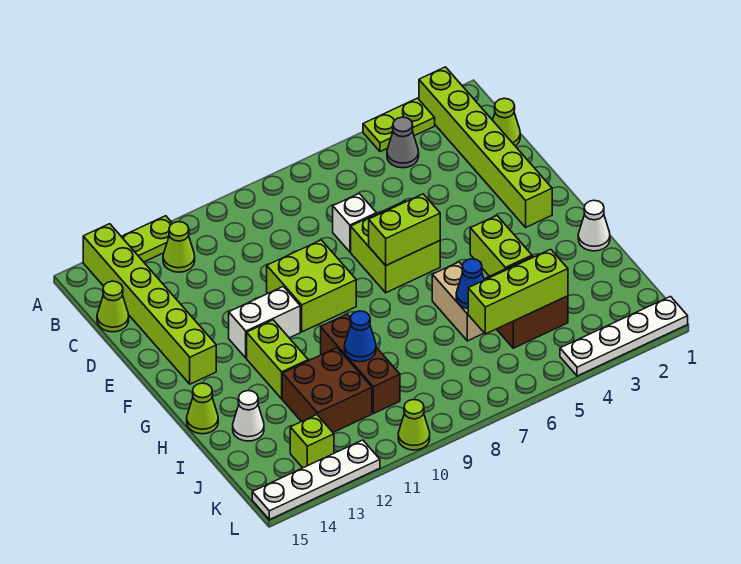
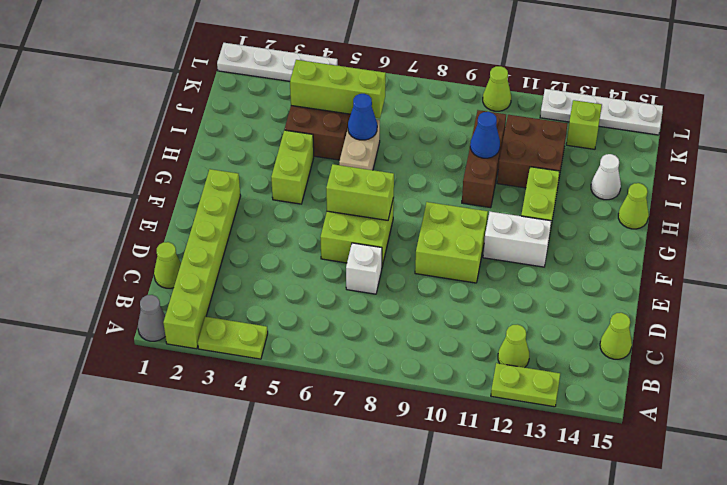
lime brick A14:F14 level 1 -> none
grey cone B4 level 1 -> grey cone A1 level 1
white cone H1 level 1 -> none

